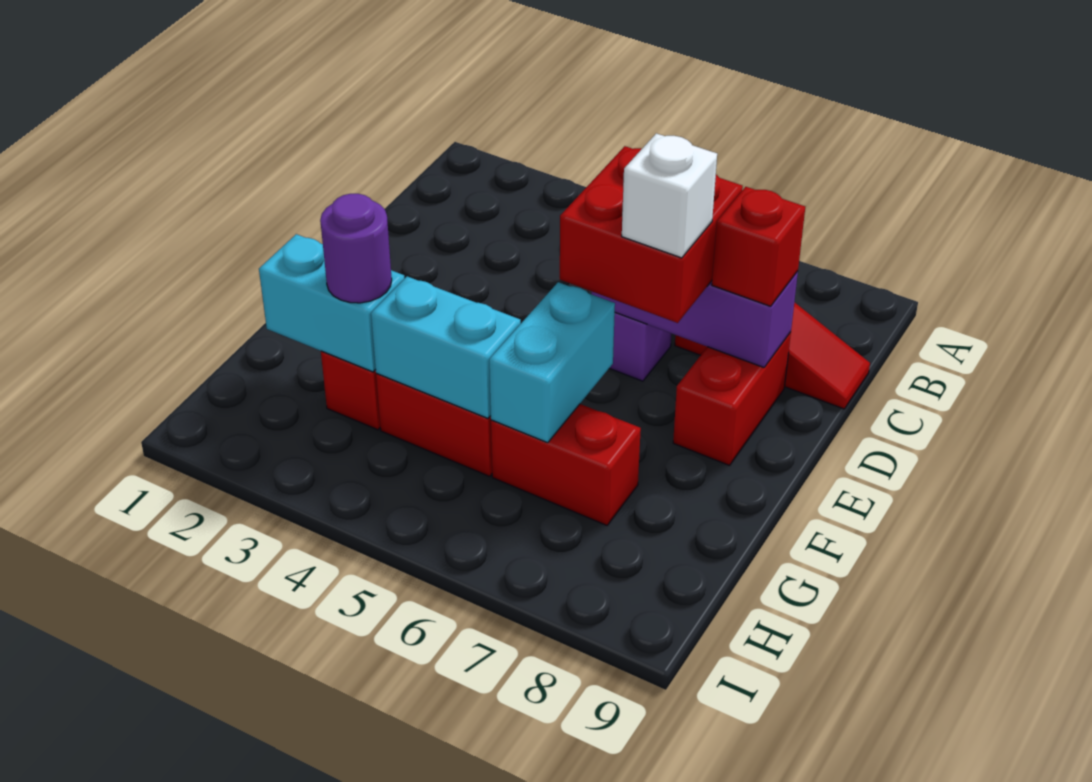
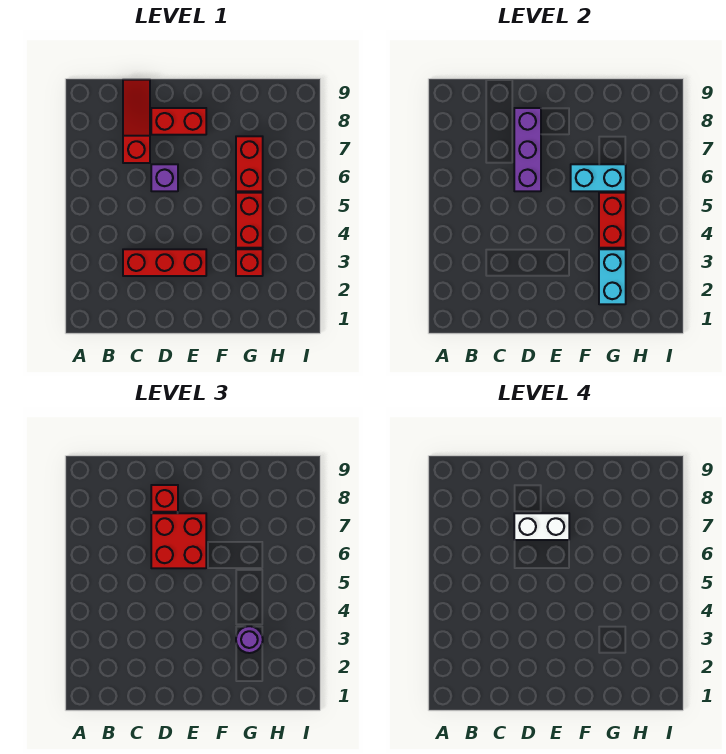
none -> red brick C3:E3 level 1
white brick E7 level 4 -> white brick D7:E7 level 4
cyan brick G4:G5 level 2 -> red brick G4:G5 level 2

